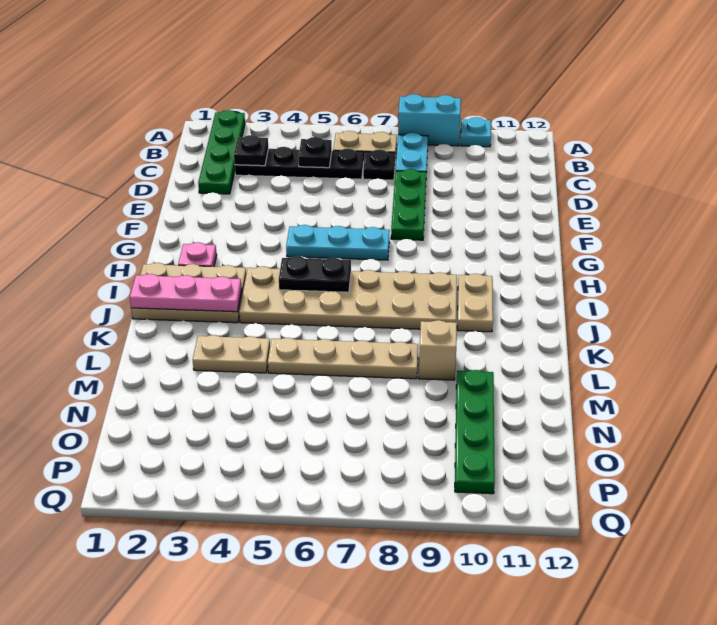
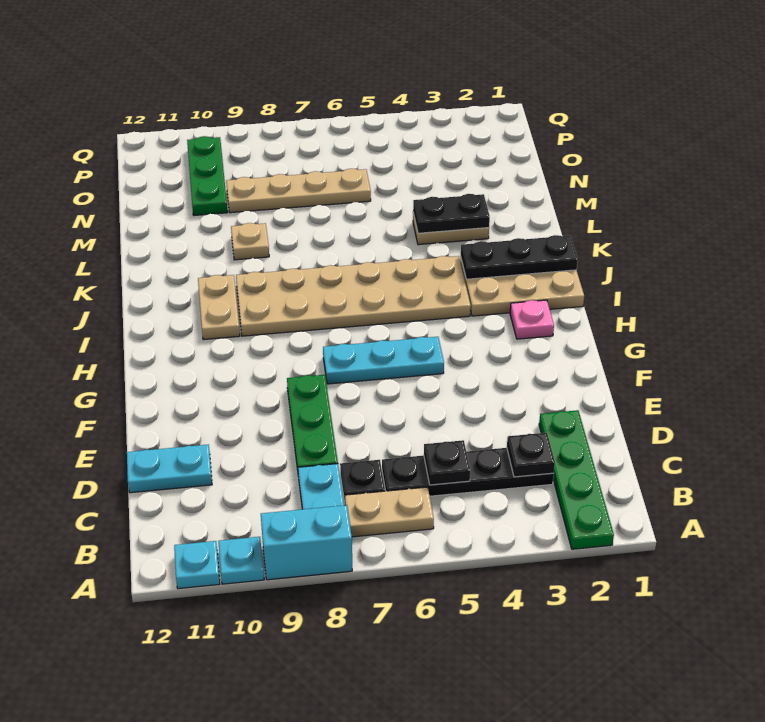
none -> cyan plate A11 level 1
none -> cyan plate D11:D12 level 1
black plate I5:I6 level 2 -> black plate L3:L4 level 2
pink plate J1:J3 level 2 -> black plate J1:J3 level 2
tan plate L5:L8 level 1 -> tan plate N6:N9 level 1
tan brick L9 level 1 -> tan plate L9 level 1
green plate M10:P10 level 1 -> green plate N10:P10 level 1

